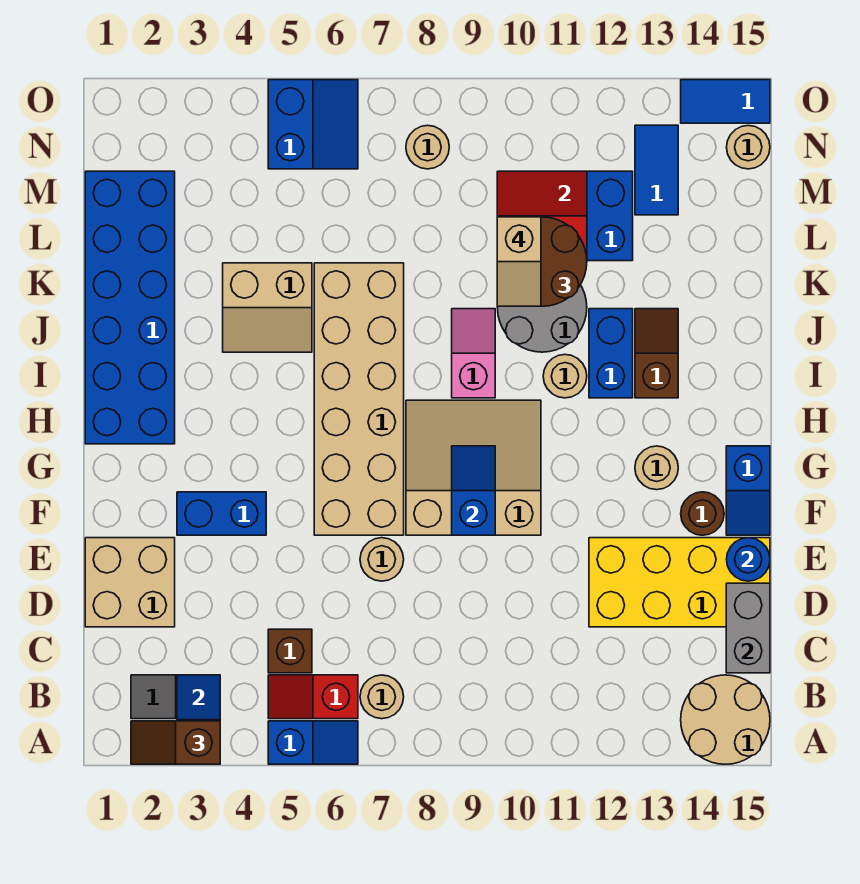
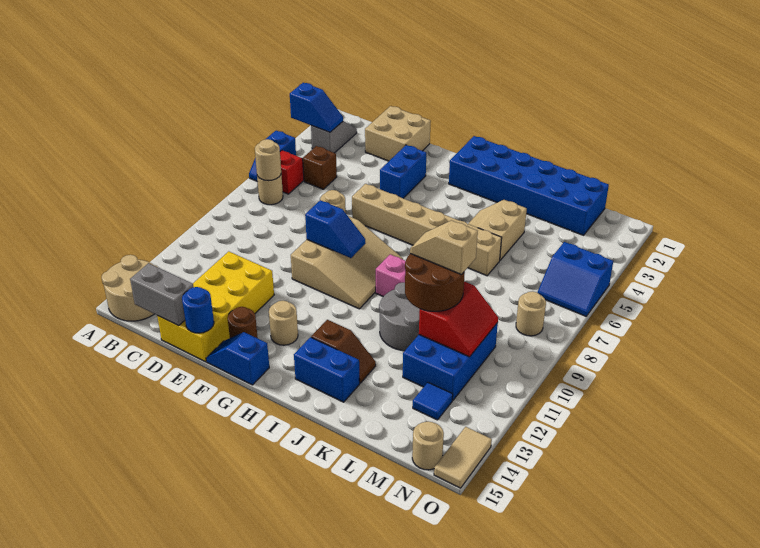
brown slope A2:A3 level 3 top 3 -> none
tan brick F6:K7 level 1 -> tan brick F6:K6 level 1
tan round brick I11 level 1 -> tan round brick B7 level 2
blue brick I12:J12 level 1 -> blue brick I14:J14 level 1
blue tile M13:N13 level 1 -> blue tile M13 level 1
blue tile O14:O15 level 1 -> tan tile O14:O15 level 1

